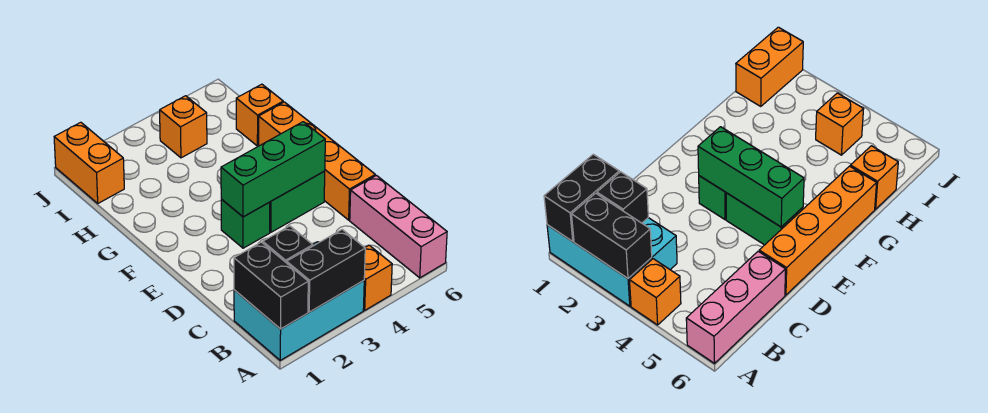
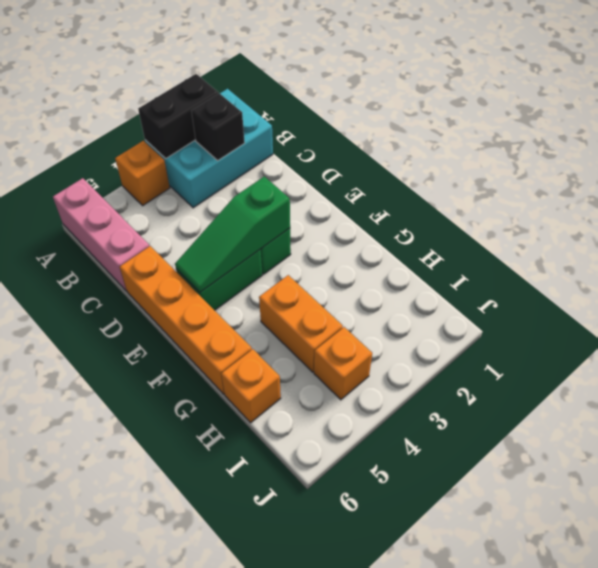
black brick A1:B1 level 2 -> none
green brick E3:E5 level 2 -> green slope E3:E5 level 2 top 3
orange brick I1:J1 level 1 -> orange brick G4:H4 level 1

